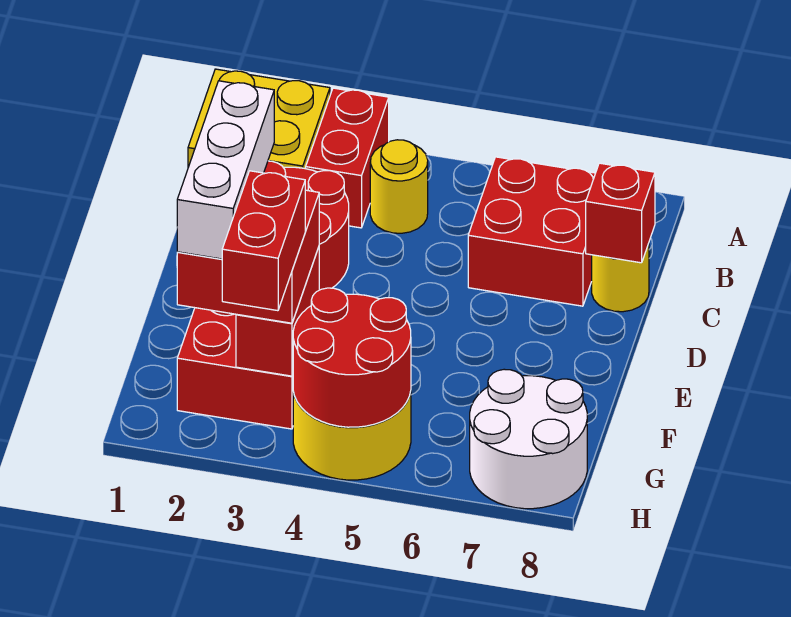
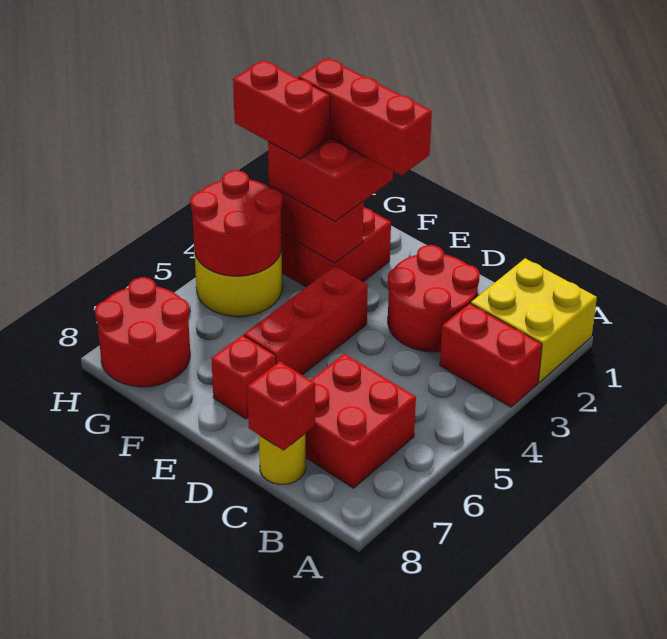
yellow round brick B4 level 1 -> none
white brick E2:G2 level 4 -> red brick E2:G2 level 4
none -> red brick E4:E6 level 1
none -> red brick E7 level 1
white round brick G7:H8 level 1 -> red round brick G7:H8 level 1

